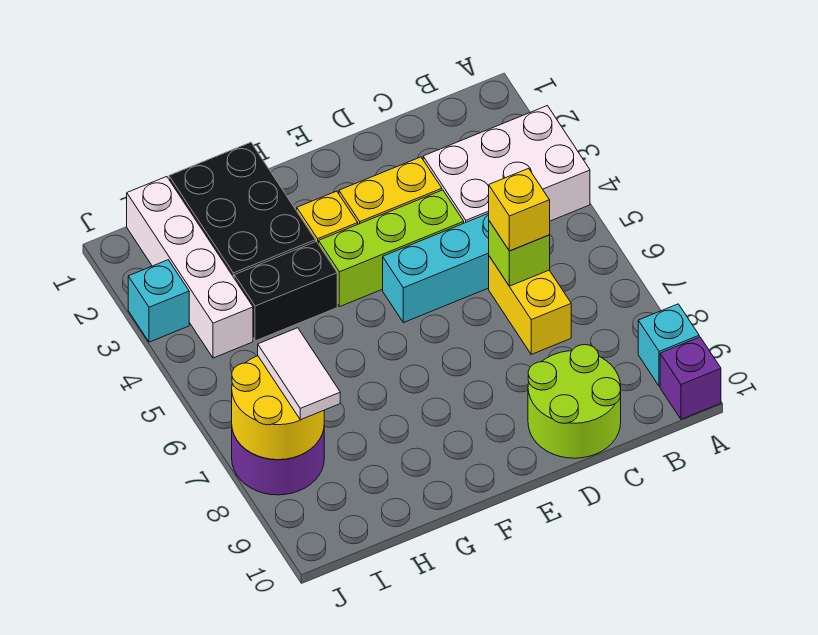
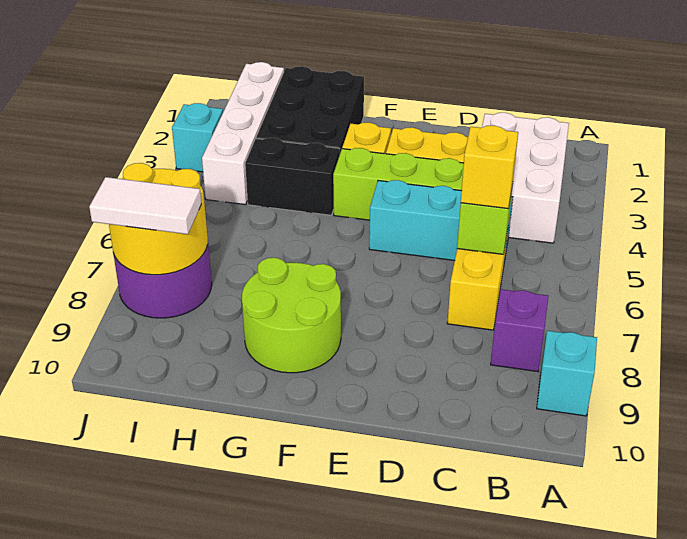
white brick A3:C4 level 1 -> white brick B2:C4 level 1
purple brick A10 level 1 -> purple brick B8 level 1
lime round brick C9:D10 level 1 -> lime round brick F8:G9 level 1
white tile I7:I8 level 3 -> white tile I8:J8 level 3

